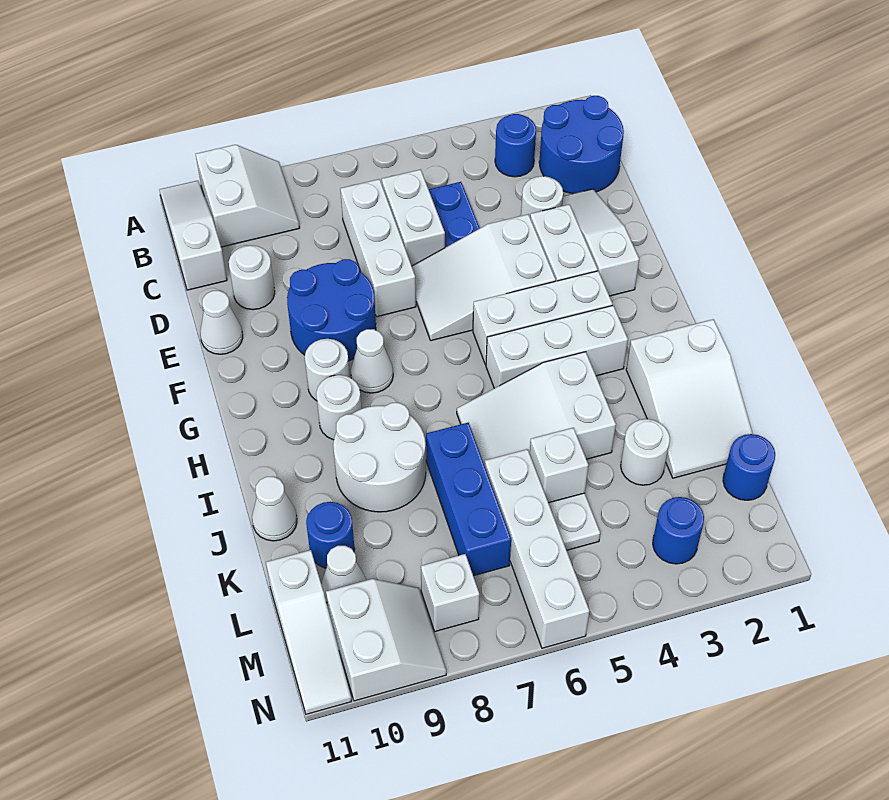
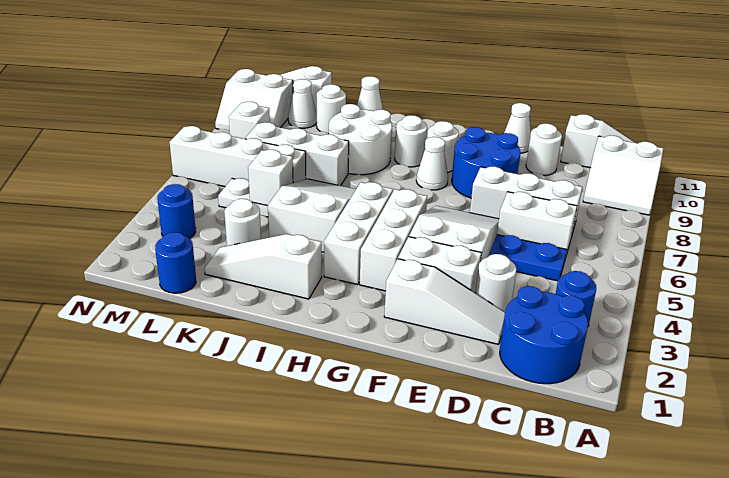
white slope I1:K2 level 1 top I -> white slope I2:K2 level 1 top I
blue brick J7:L7 level 1 -> white brick J7:L7 level 1
blue round brick K10 level 1 -> white round brick K10 level 1

